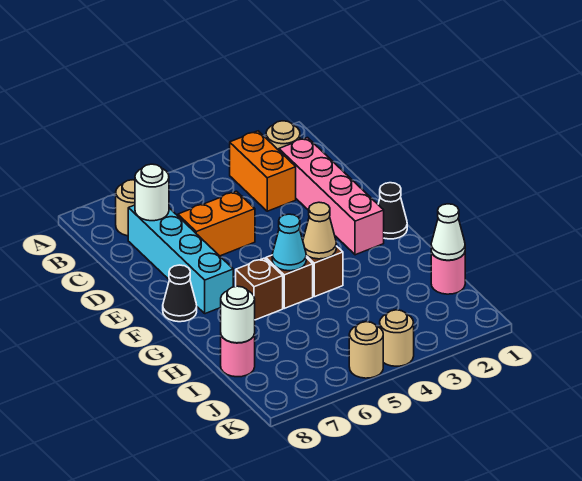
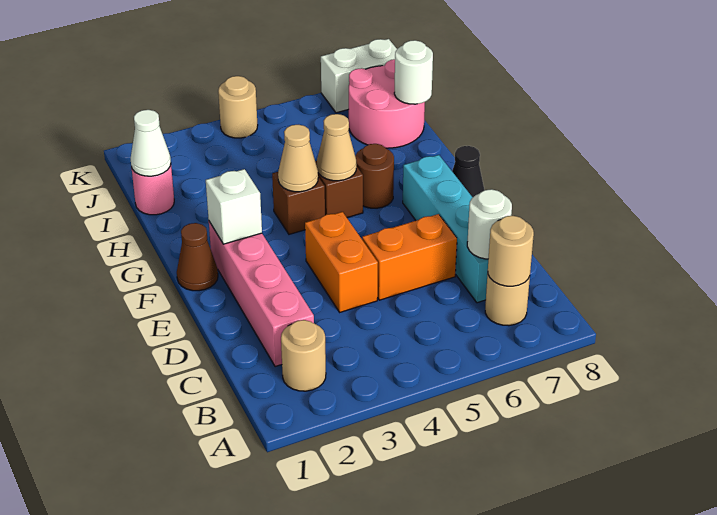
orange brick B3:C3 level 1 -> orange brick D4:E4 level 1
black cone F1 level 1 -> brown cone F1 level 1
none -> white brick F2 level 2
cyan cone G5 level 2 -> tan cone G5 level 2
brown brick G6 level 1 -> brown round brick G6 level 1
pink round brick I8 level 1 -> pink round brick I7:J8 level 1
tan round brick K5 level 1 -> tan round brick B7 level 2
none -> white brick K7:K8 level 1

